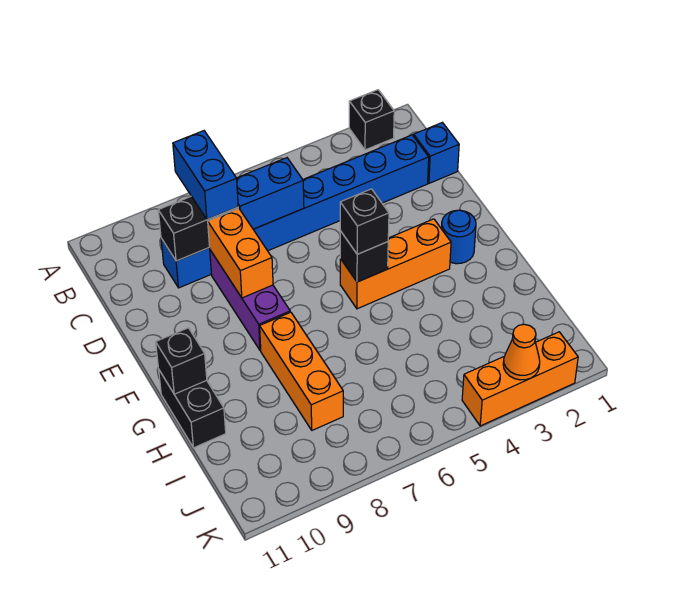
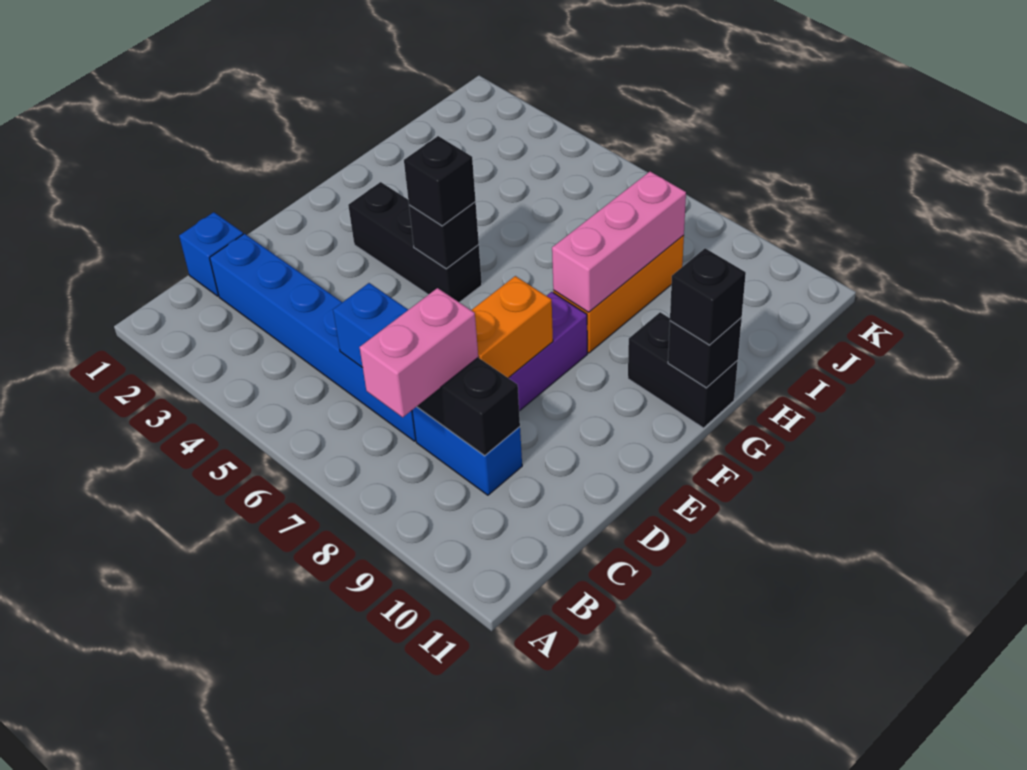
black brick A2 level 1 -> black brick G11 level 3
blue brick B8:C8 level 3 -> pink brick B8:C8 level 3
blue round brick F2 level 1 -> none
orange brick F3:F5 level 1 -> black brick F3:F5 level 1
none -> pink brick G8:I8 level 2
black brick G11:H11 level 1 -> black brick G10:G11 level 1
orange brick K2:K4 level 1 -> none
orange cone K3 level 2 -> none

